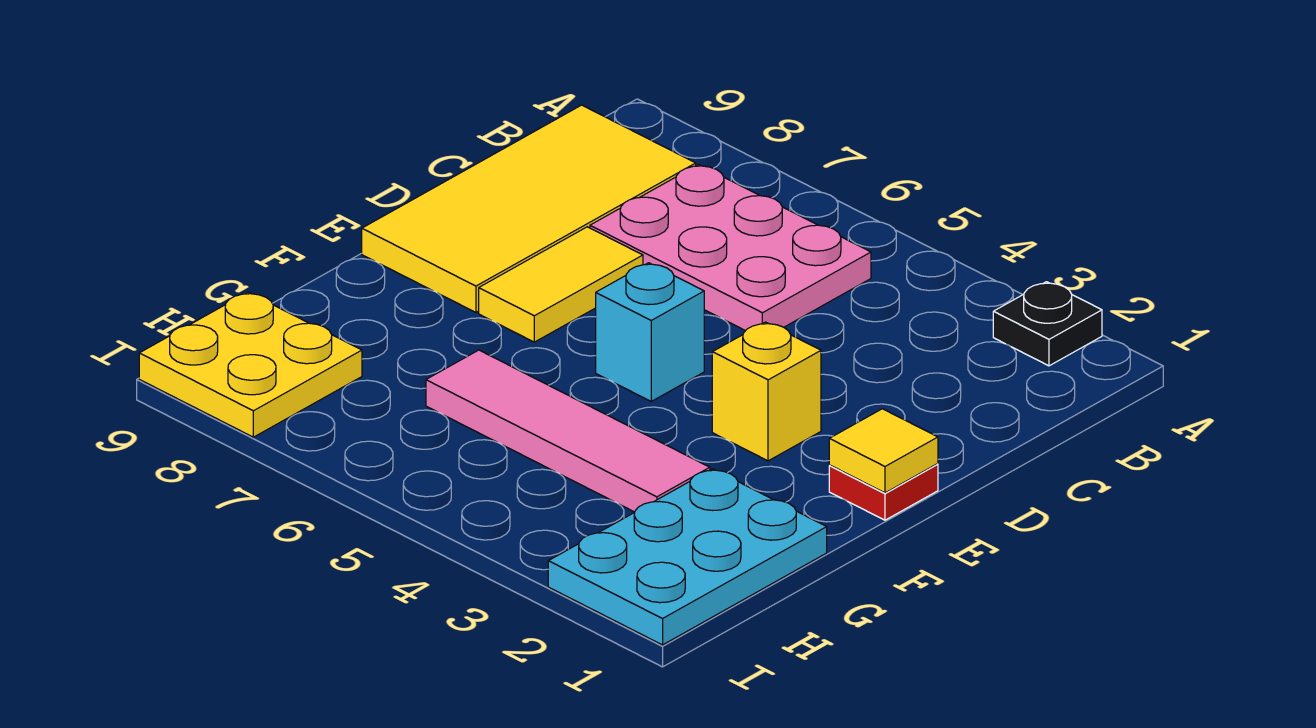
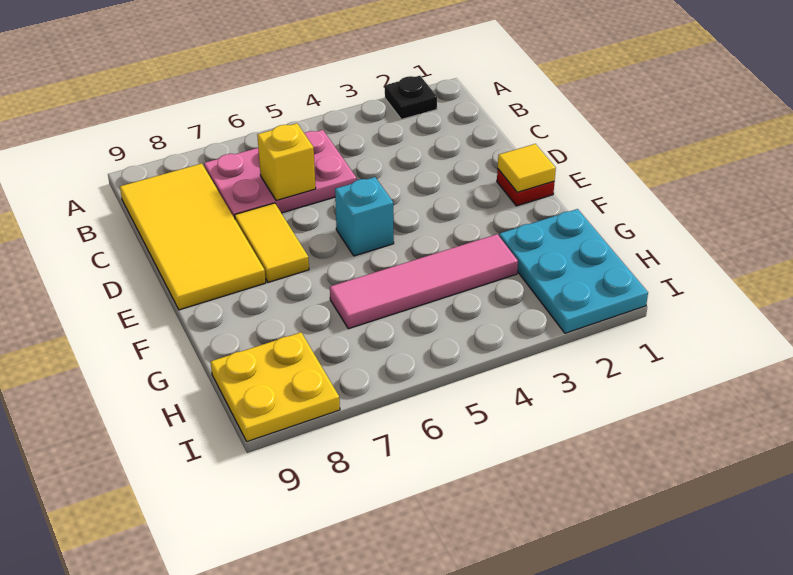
yellow brick E3 level 1 -> yellow brick C6 level 2

